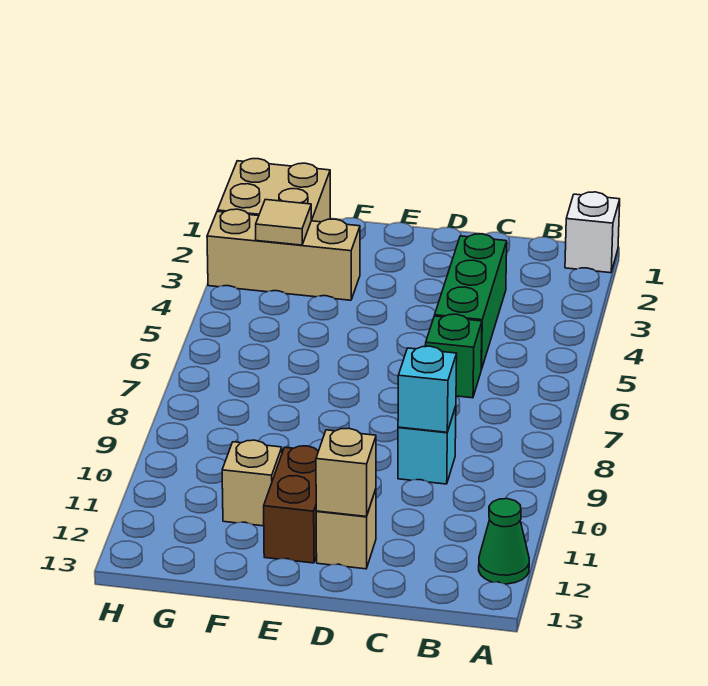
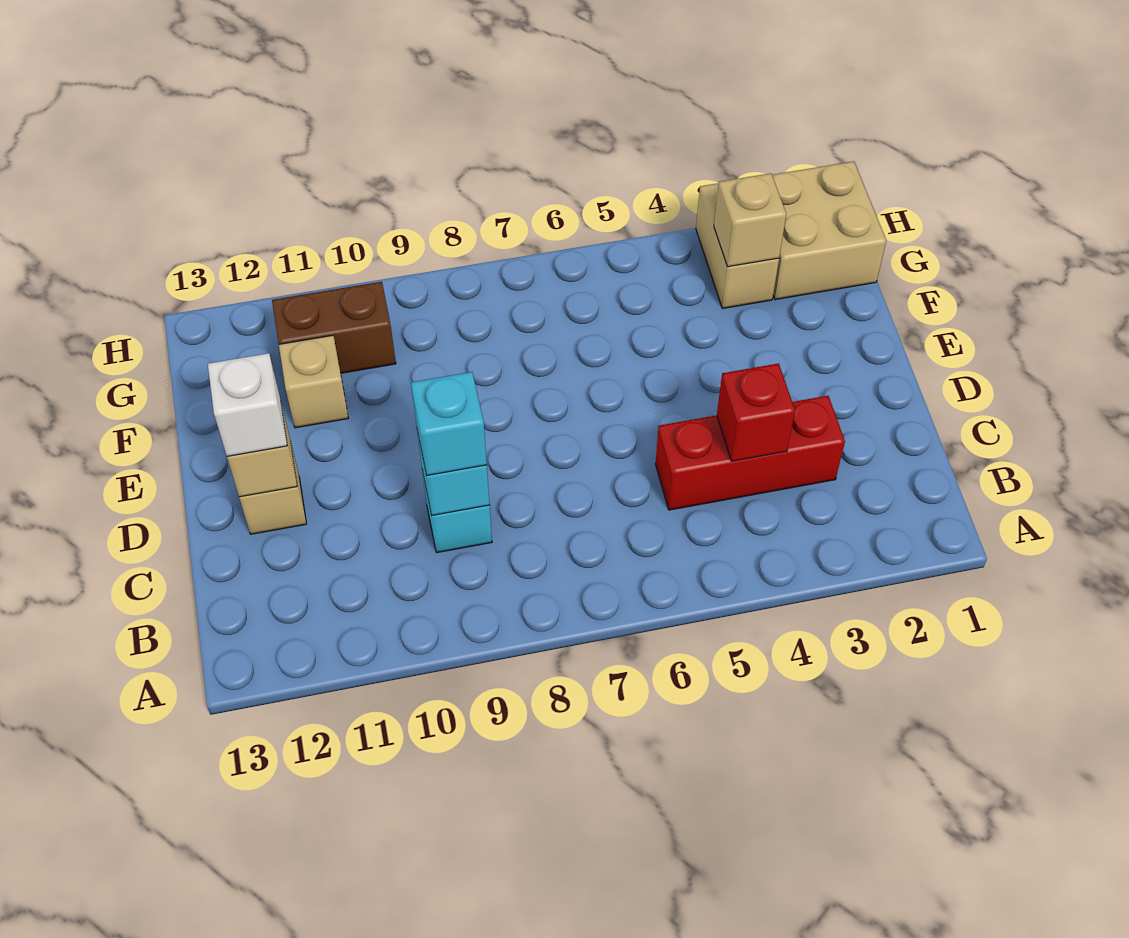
white brick A1 level 1 -> white brick D12 level 3
green cone A12 level 1 -> none
green brick C3:C5 level 1 -> red brick C3:C5 level 1
none -> red brick C4 level 2
green brick C6 level 1 -> none
none -> cyan brick C9 level 3
brown brick E11:E12 level 1 -> brown brick G10:G11 level 1
tan brick F3:H3 level 1 -> tan brick G3:H3 level 1
tan tile G3 level 2 -> tan brick G3 level 2

